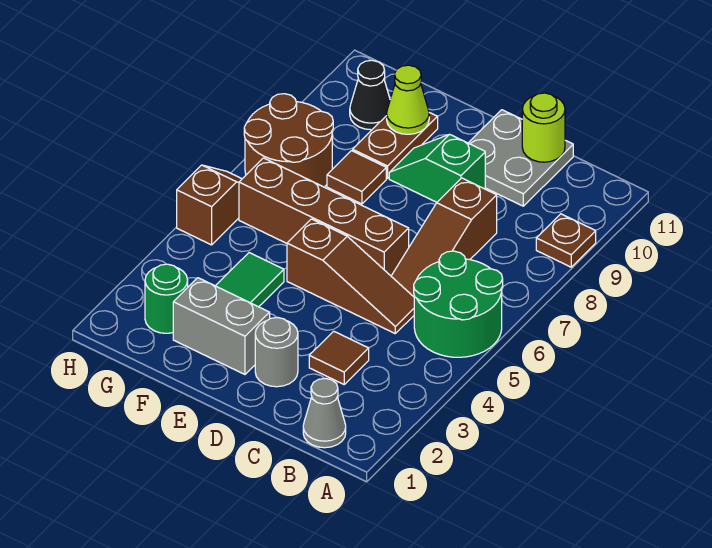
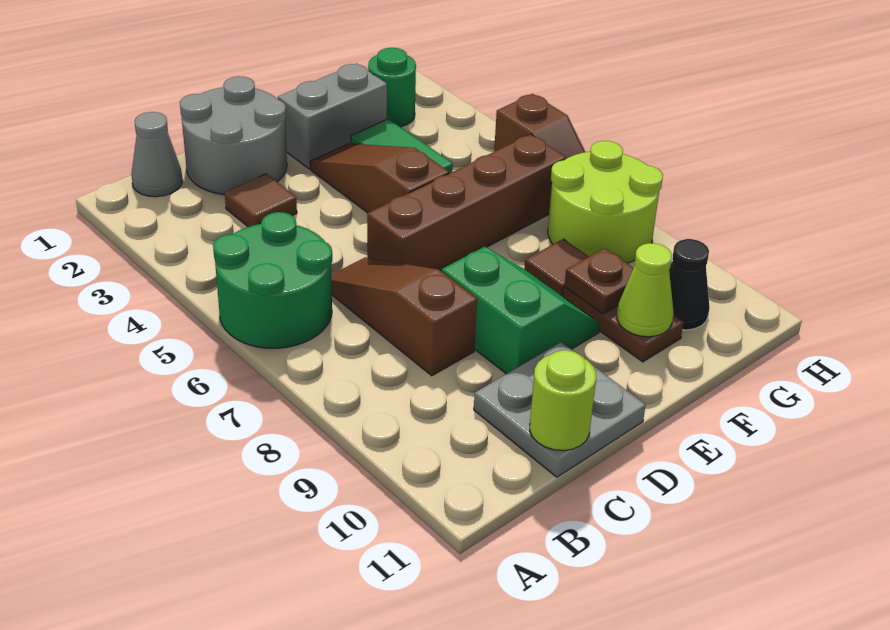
brown plate A9 level 1 -> brown plate F9 level 2
brown slope C5:E5 level 1 top E -> brown slope E3:E5 level 1 top 5
grey round brick D2 level 1 -> grey round brick C1:D2 level 1
green slope D9:E9 level 1 top D -> green slope D8:E9 level 1 top D
brown round brick G7:H8 level 1 -> lime round brick G7:H8 level 1

